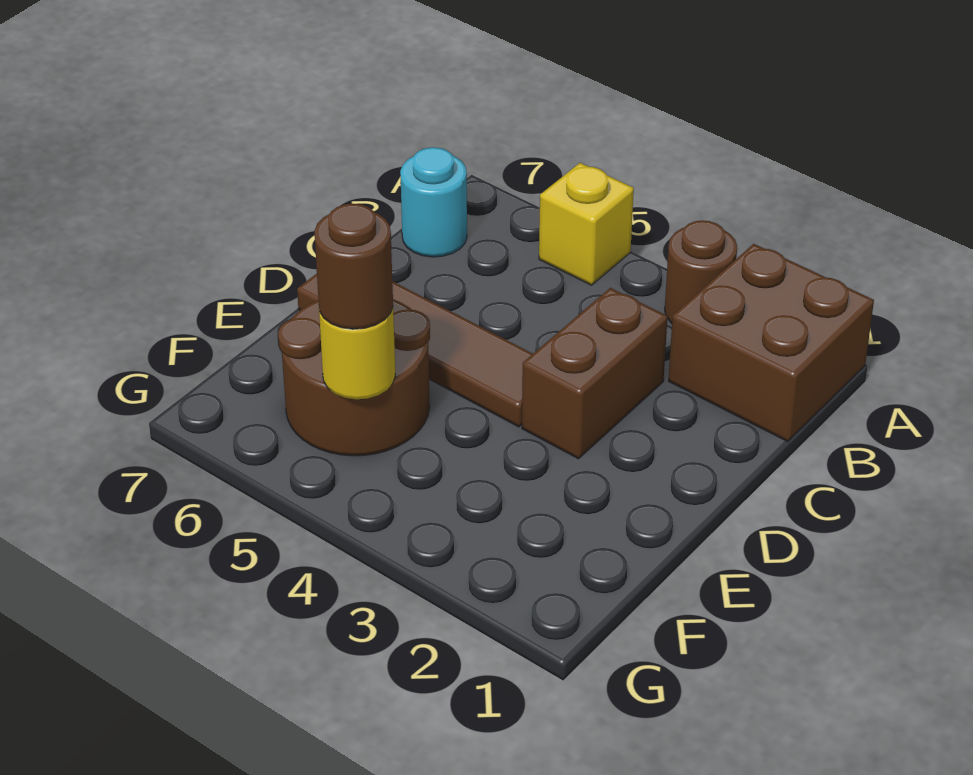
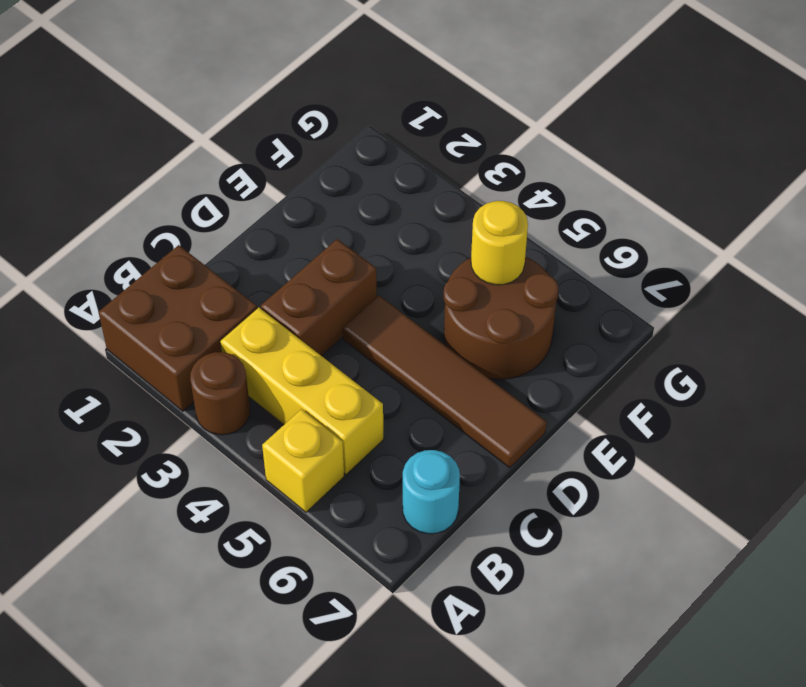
none -> yellow brick B3:B5 level 1
brown round brick F5 level 3 -> none

